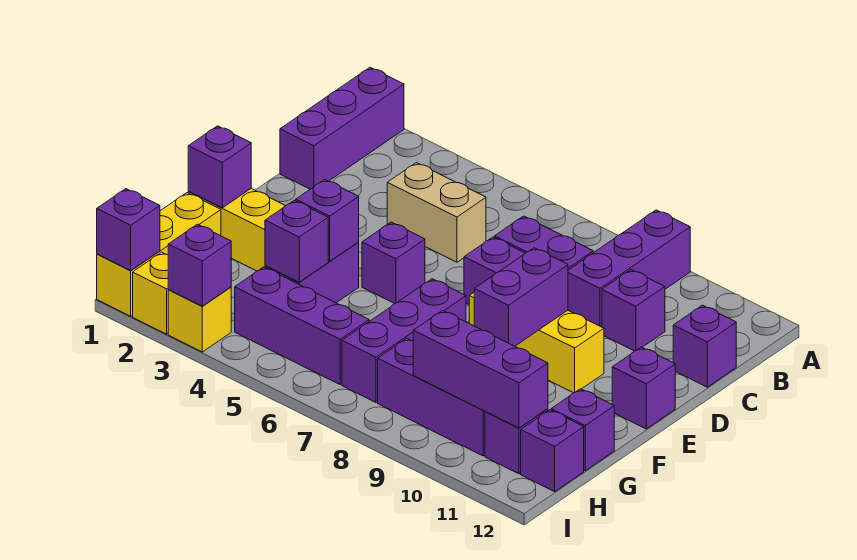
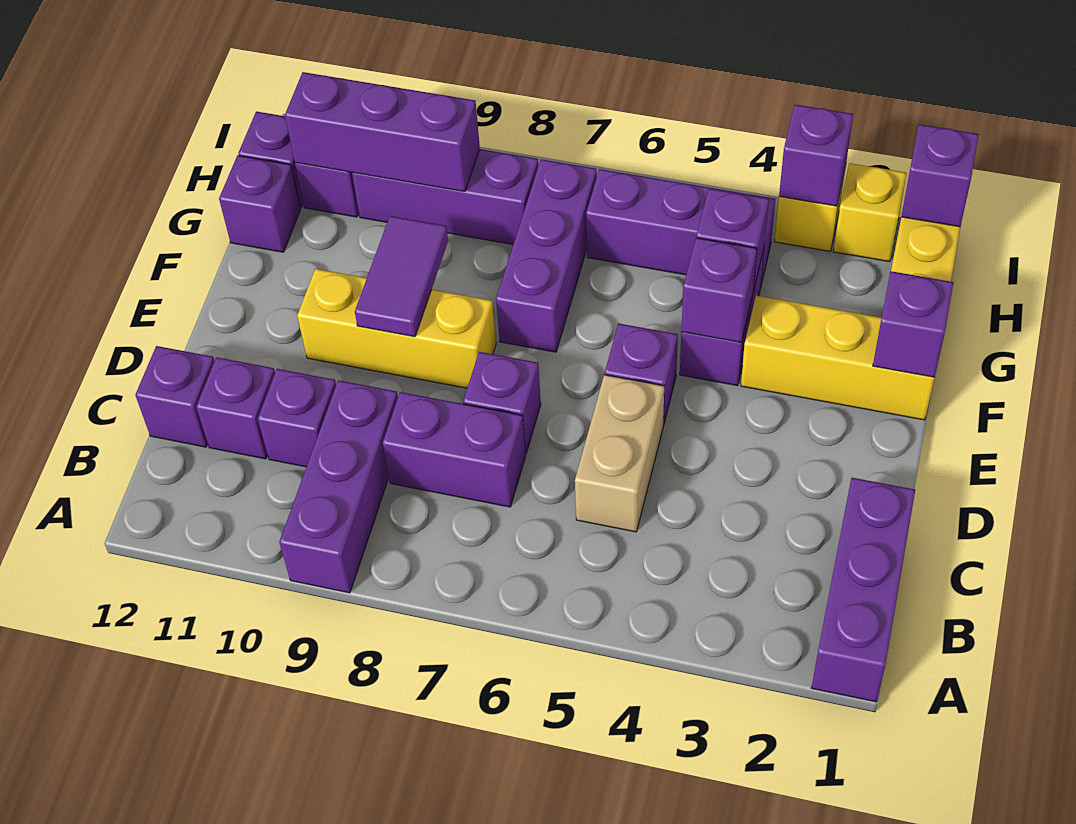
tan brick C4:C5 level 1 -> tan brick C5:D5 level 1
purple brick E9:F9 level 2 -> purple tile E9:F9 level 2
purple brick E12 level 1 -> purple brick C11 level 1

